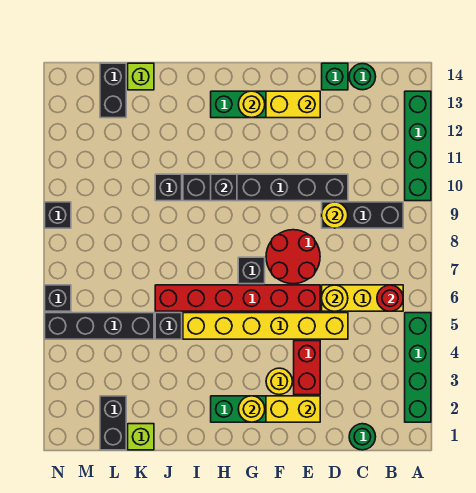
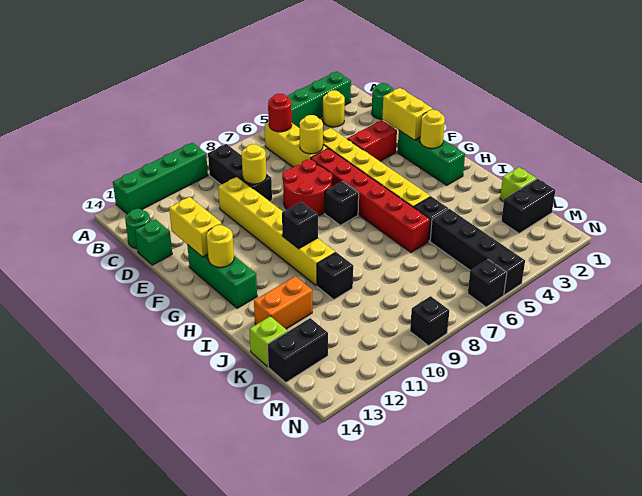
black brick D10:I10 level 1 -> yellow brick D10:I10 level 1
yellow round brick F3 level 1 -> yellow round brick B3 level 1
none -> orange brick J12:J13 level 1

